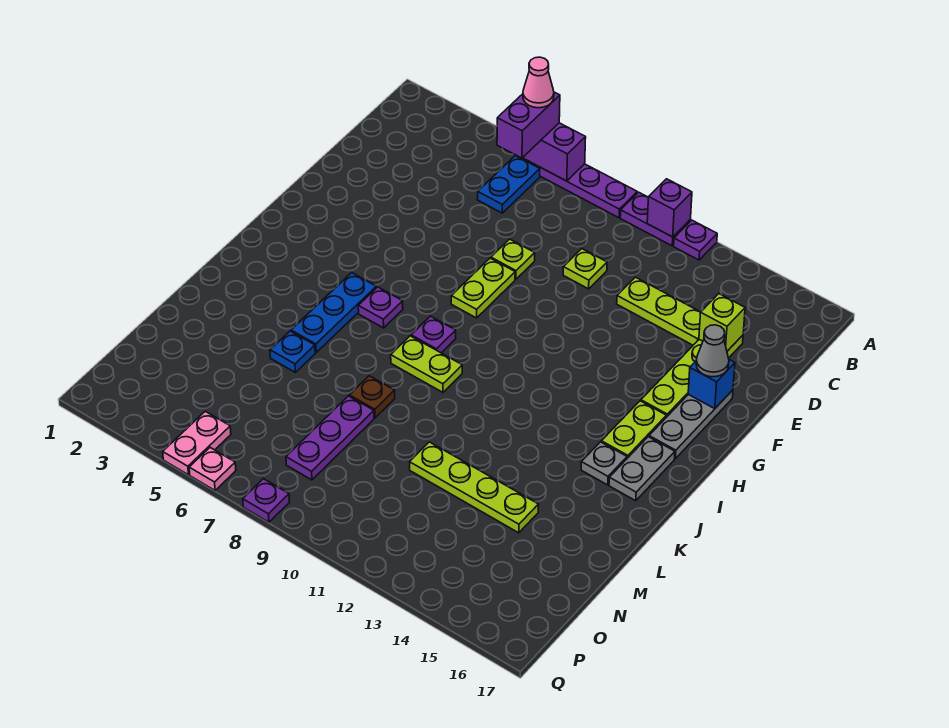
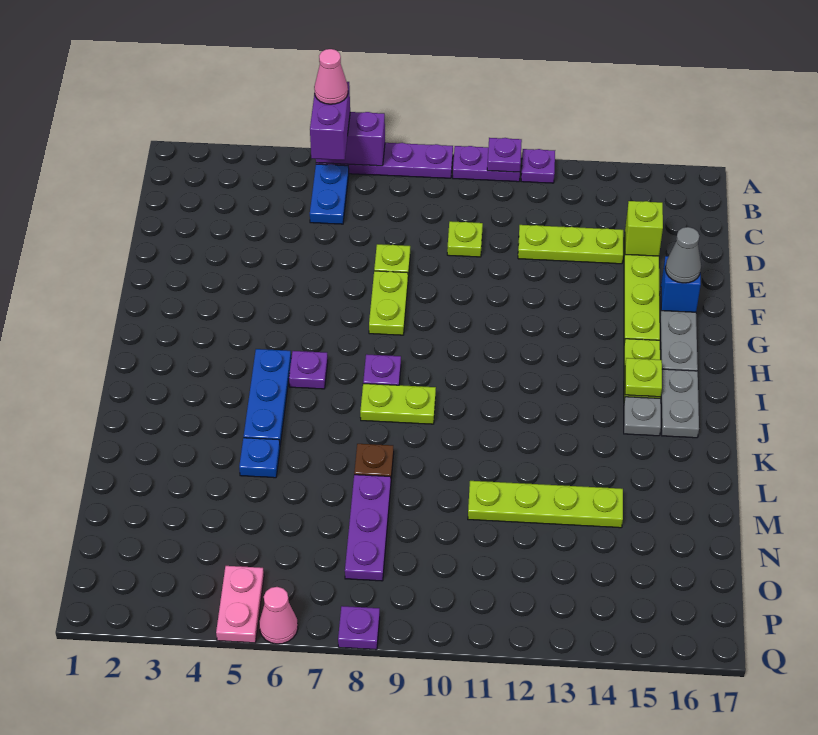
purple brick A11 level 2 -> purple plate A11 level 2
none -> lime plate I15 level 2
pink plate Q6 level 1 -> pink cone Q6 level 1

